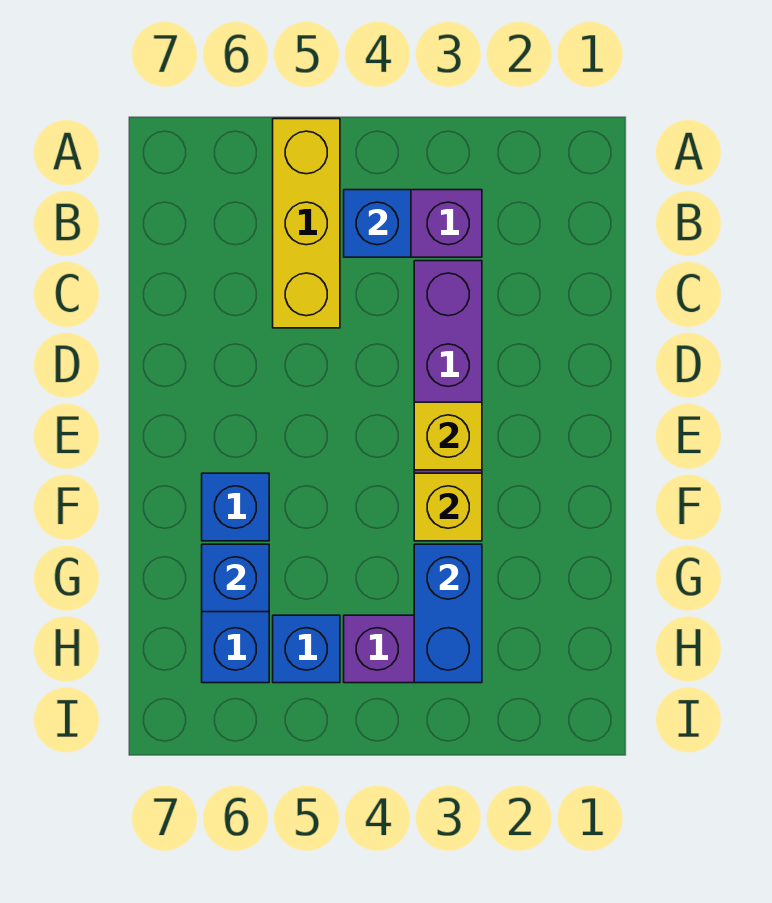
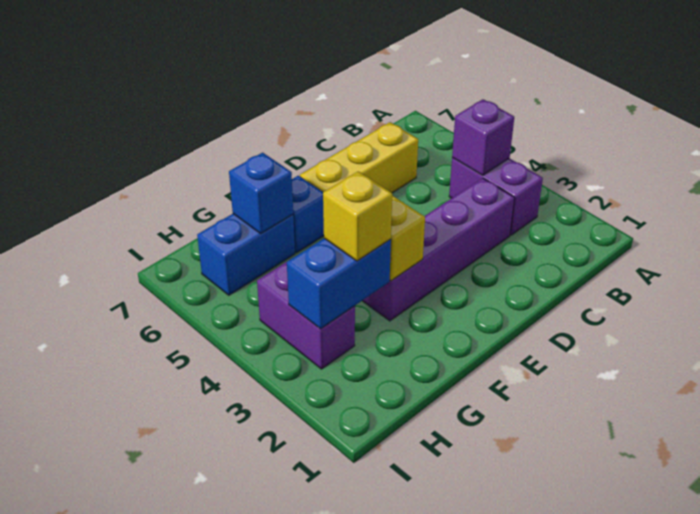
yellow brick A5:C5 level 1 -> yellow brick C6:E6 level 1
blue brick B4 level 2 -> purple brick B4 level 2
yellow brick E3 level 2 -> yellow brick G3 level 3
blue brick H5 level 1 -> none

